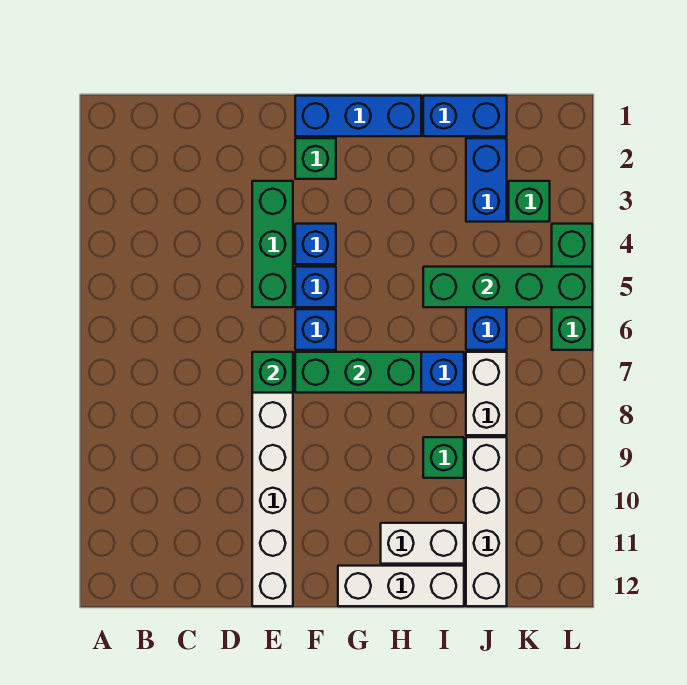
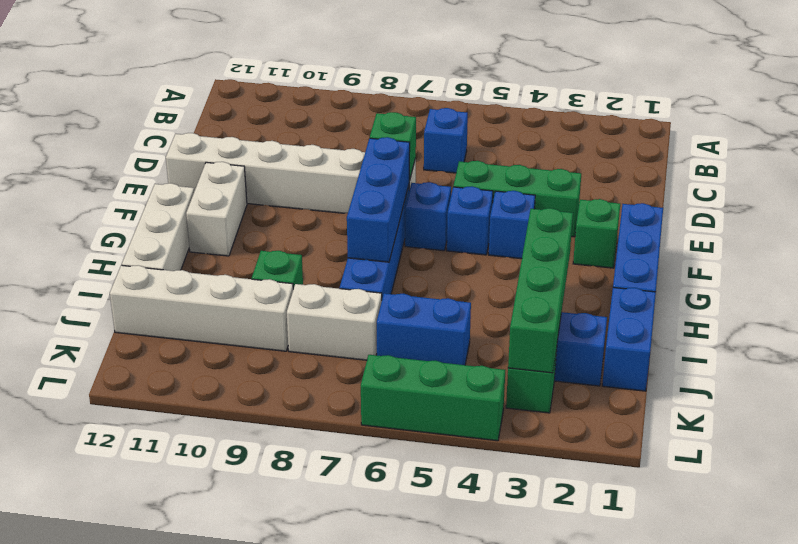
none -> blue brick C6 level 1
green brick F7:H7 level 2 -> blue brick F7:H7 level 2
white brick H11:I11 level 1 -> white brick F11:G11 level 1
green brick I5:L5 level 2 -> green brick H3:K3 level 2

